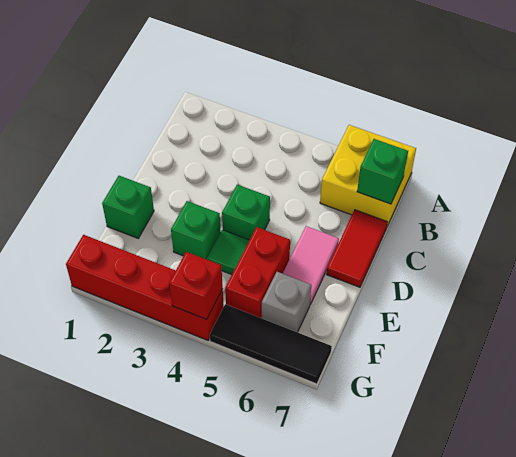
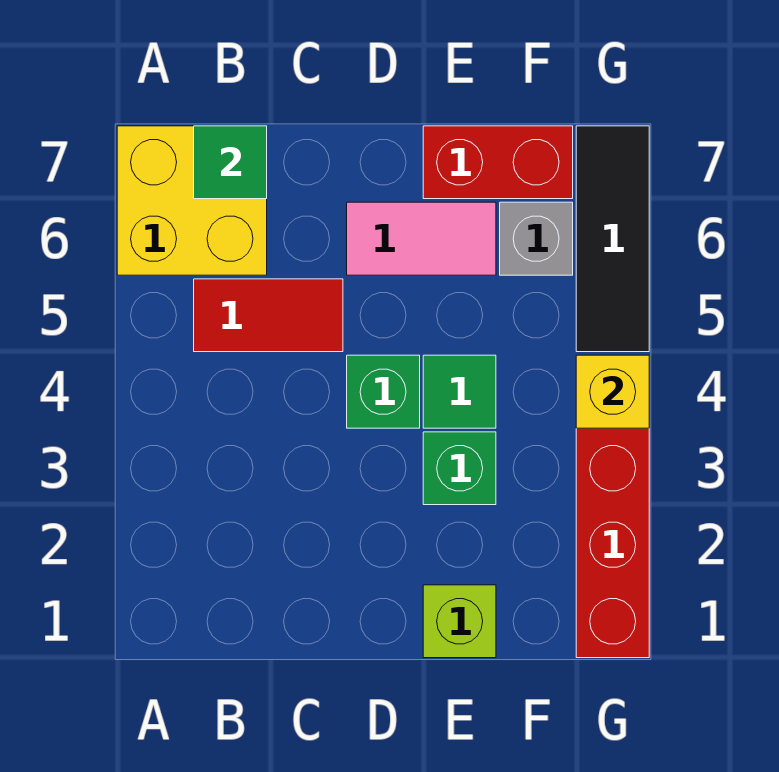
green brick B7 level 2 -> green tile B7 level 2
red tile C7:D7 level 1 -> red tile B5:C5 level 1
green brick E1 level 1 -> lime brick E1 level 1
red brick E5:F5 level 1 -> red brick E7:F7 level 1
red brick G4 level 2 -> yellow brick G4 level 2

